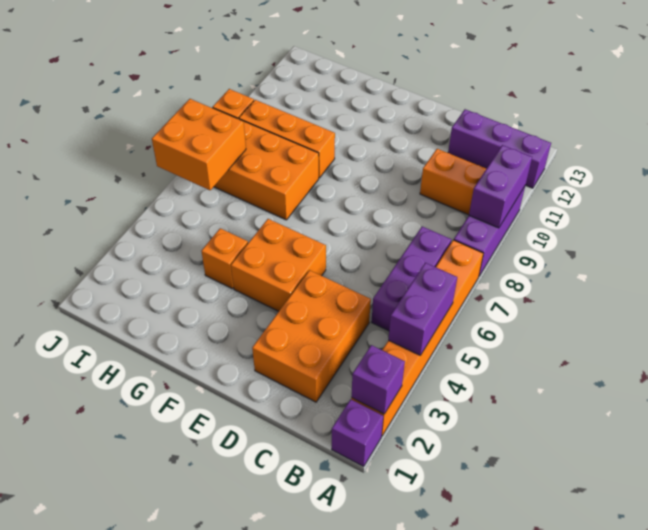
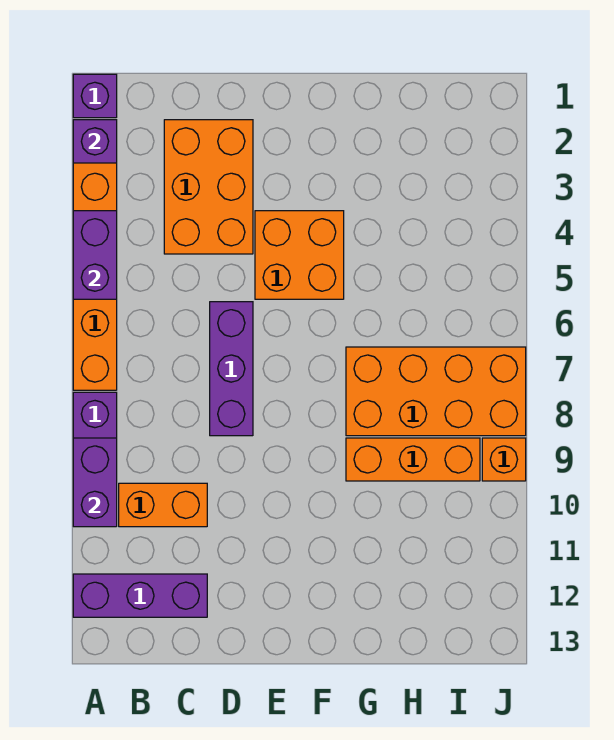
purple brick B5:B7 level 1 -> purple brick D6:D8 level 1
orange brick G4 level 1 -> none
orange brick I6:J7 level 2 -> none

